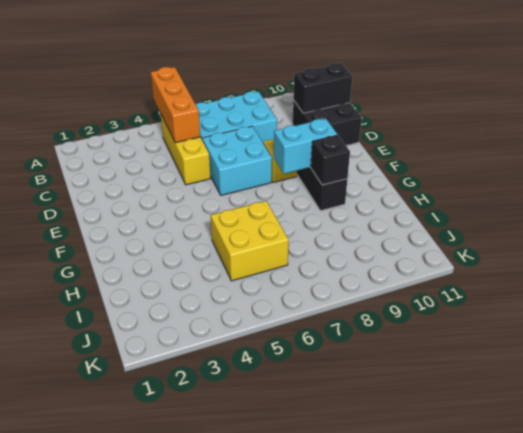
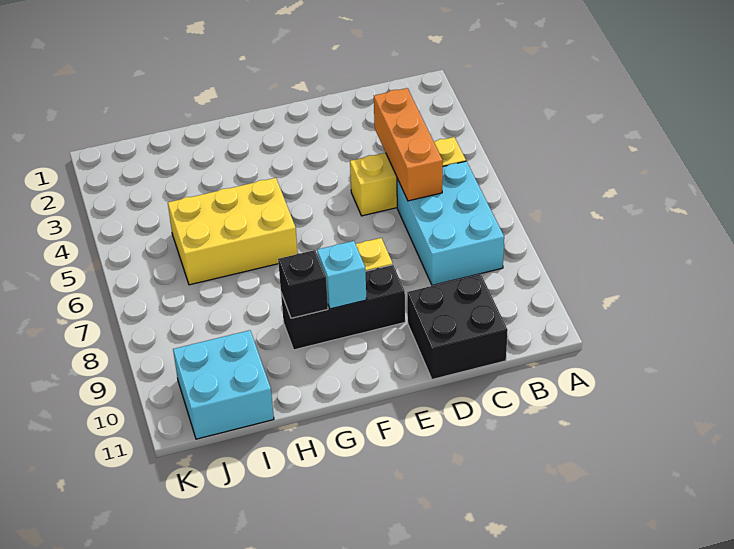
orange brick A5:C5 level 2 -> orange brick C4:C6 level 2
black brick C10:C11 level 2 -> none
cyan brick D6:E7 level 1 -> cyan brick I10:J11 level 1
cyan brick F8:F9 level 2 -> cyan brick F9 level 2
yellow brick H5:I6 level 1 -> yellow brick G5:I6 level 1

